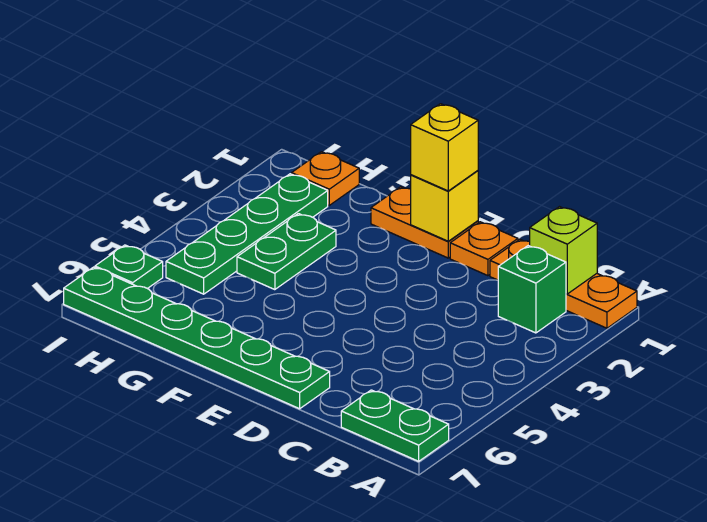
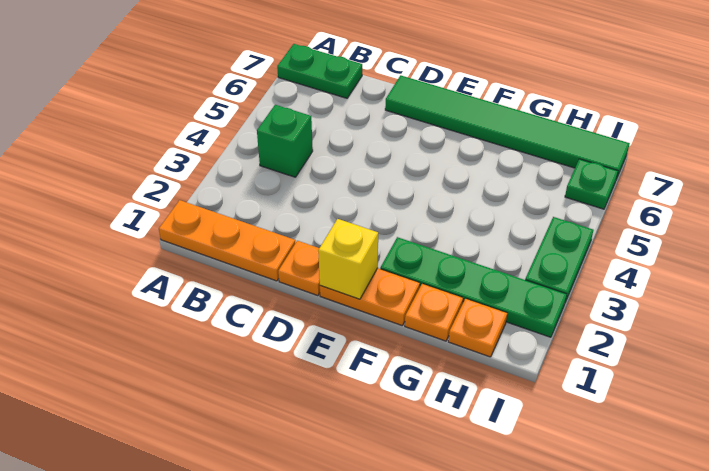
lime brick B1 level 2 -> none
green brick B2 level 1 -> green brick B4 level 1
green plate D7:I7 level 1 -> green tile D7:I7 level 1
yellow brick E1 level 3 -> none
none -> orange plate G1 level 1
green plate G3:G4 level 1 -> green plate I3:I4 level 1
green plate H2:H5 level 1 -> green plate F2:I2 level 1

